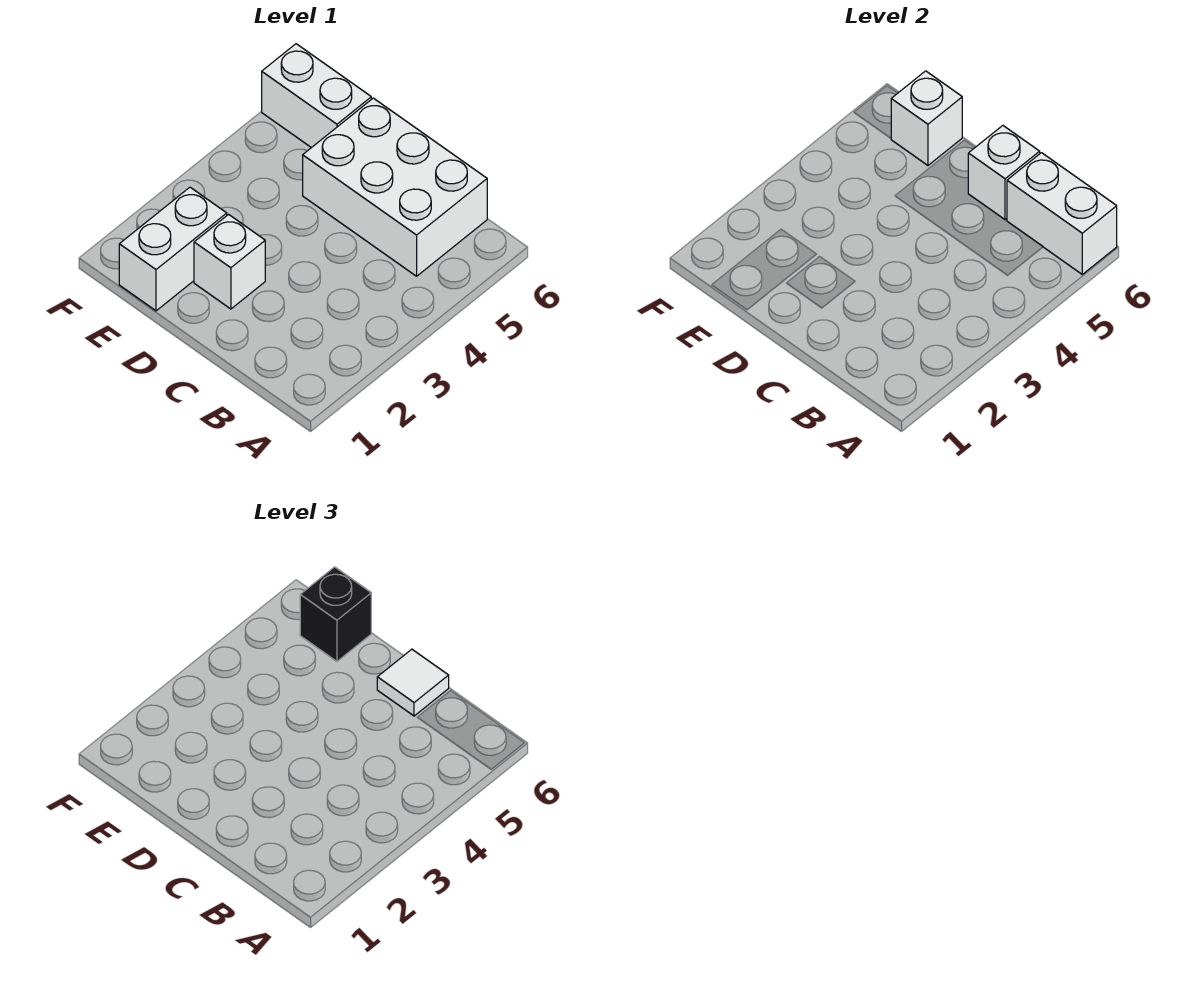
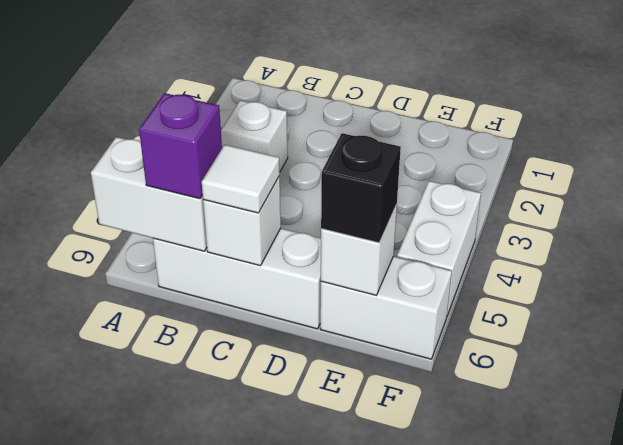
white brick B5:D6 level 1 -> white brick B6:D6 level 1
none -> purple brick B6 level 3
white brick D2 level 1 -> white brick B3 level 1
white brick E1:E2 level 1 -> white brick F4:F5 level 1

